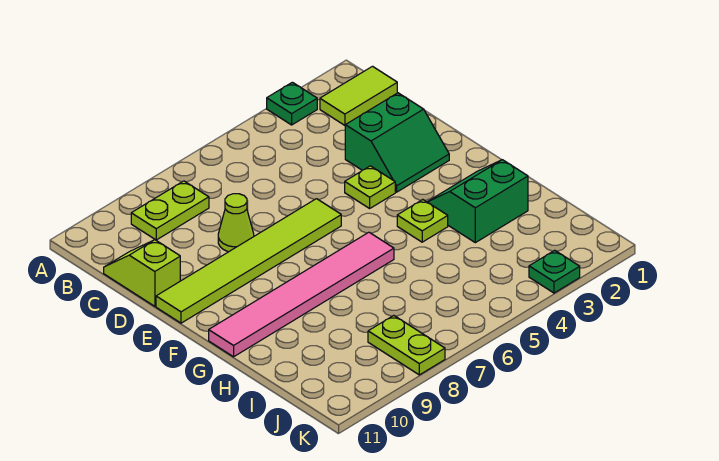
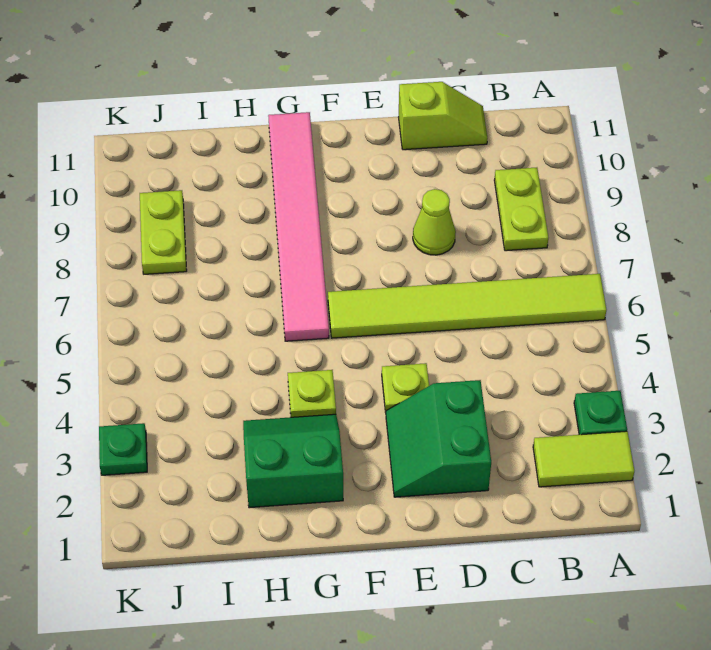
lime tile B1:B2 level 1 -> lime tile A2:B2 level 1
lime tile E6:E11 level 1 -> lime tile A6:F6 level 1
green slope G2:H3 level 1 top H -> green slope G2:H3 level 1 top 2
lime plate J8:K8 level 1 -> lime plate J8:J9 level 1

